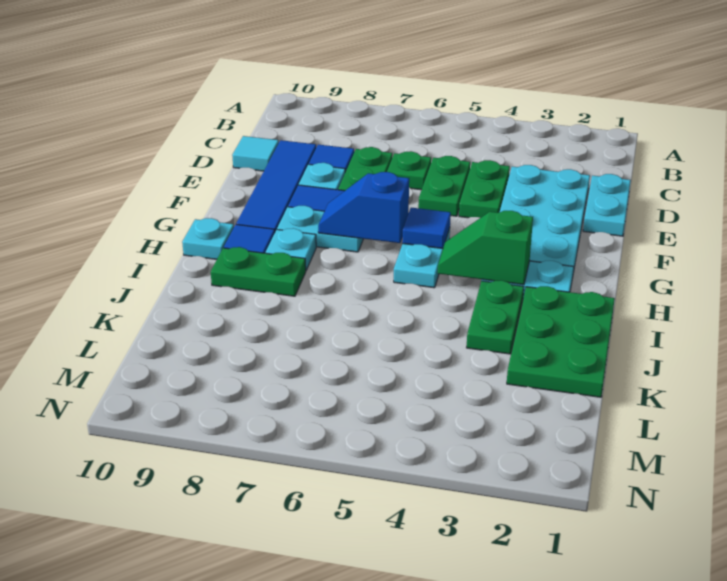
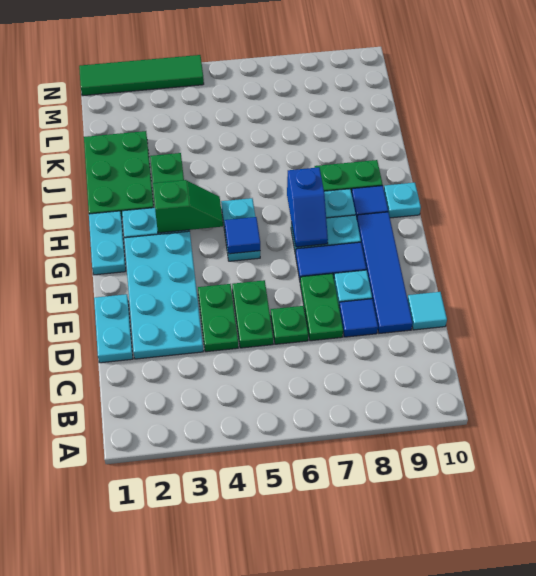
none -> cyan plate G1:H1 level 1
blue slope G6:G7 level 2 top 6 -> blue slope G7:H7 level 2 top H
none -> green tile N1:N4 level 1

